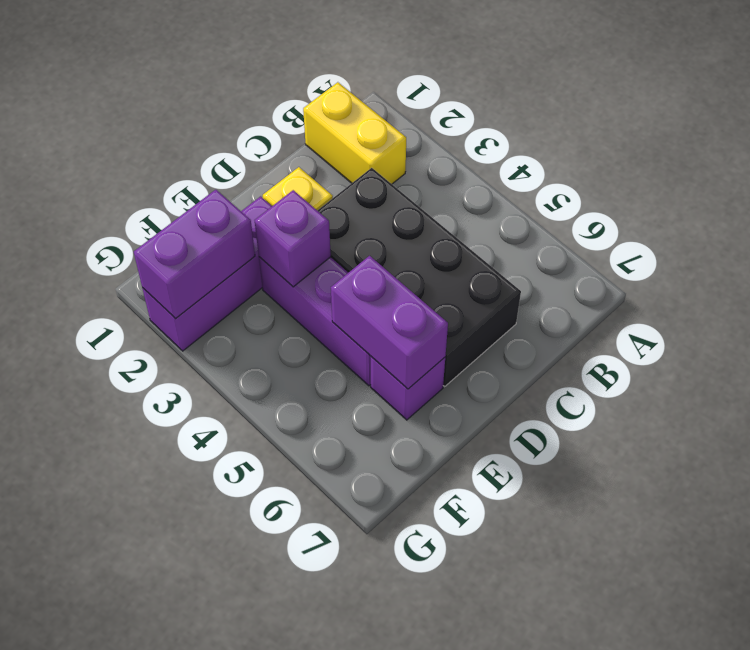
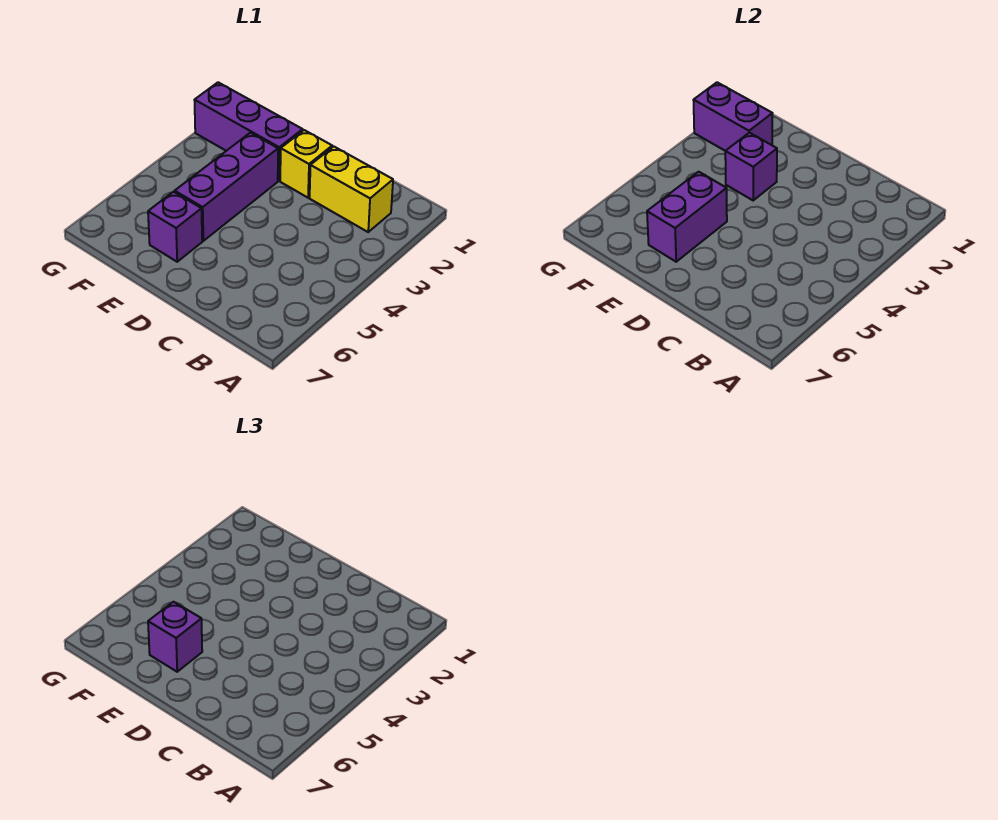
yellow brick B1:B2 level 1 -> yellow brick B2:C2 level 1
black brick C3:D6 level 1 -> none
none -> purple brick E6 level 3

